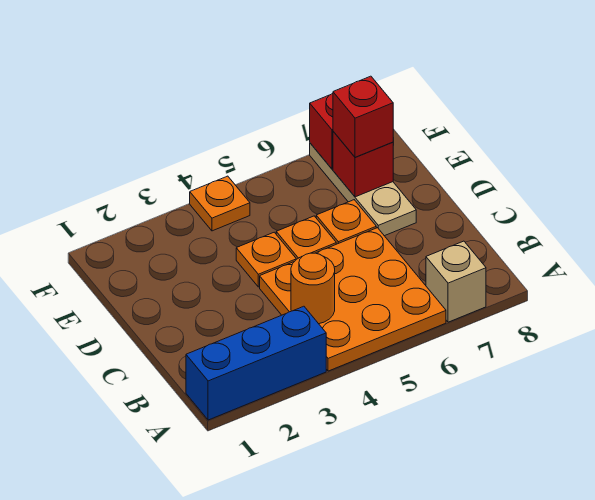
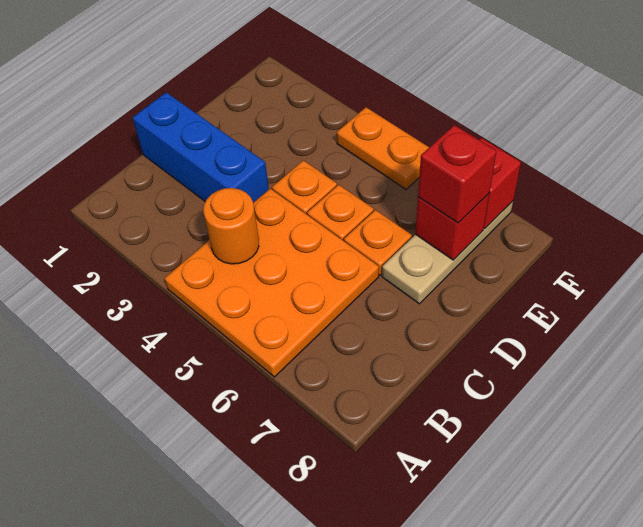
blue brick A1:A3 level 1 -> blue brick C1:C3 level 1
tan brick A7 level 1 -> none
orange plate F4 level 1 -> orange plate F4:F5 level 1

